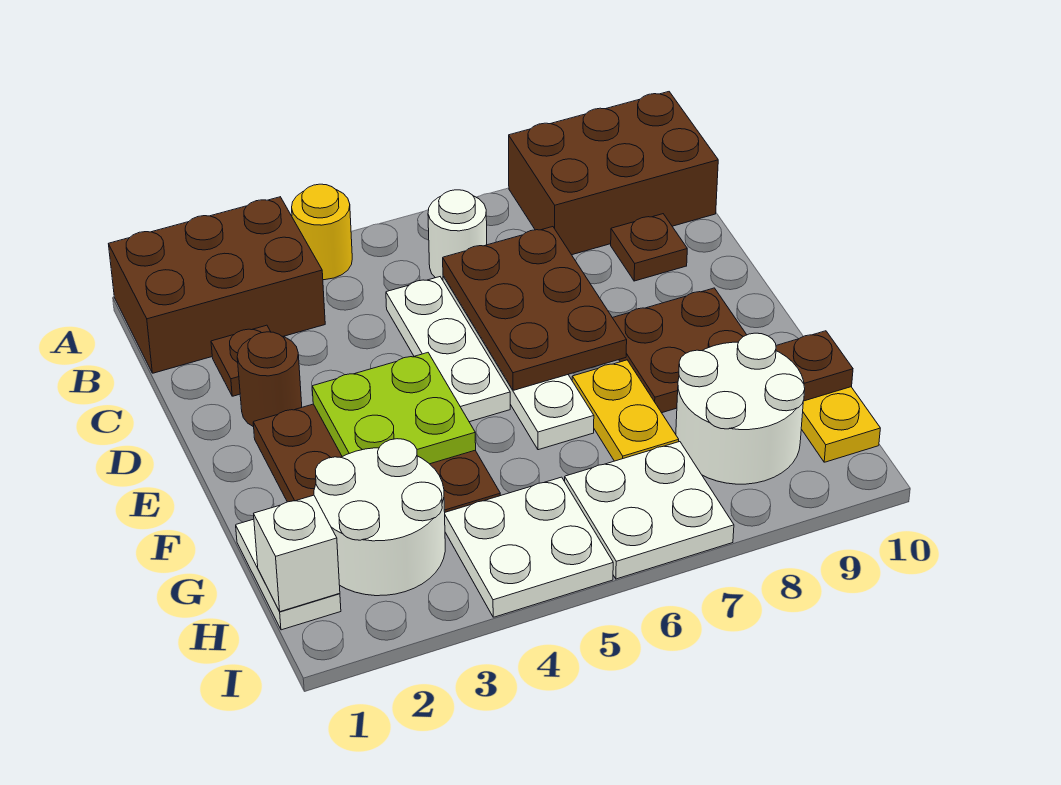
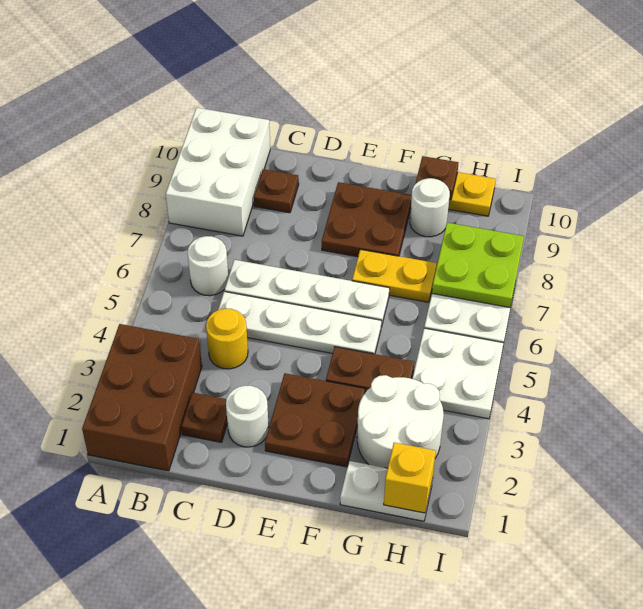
yellow round brick A4 level 1 -> yellow round brick C4 level 1
brown brick A8:B10 level 1 -> white brick A8:B10 level 1
white plate C5:E5 level 1 -> white plate C5:F5 level 1
brown plate C6:E7 level 2 -> none
brown round brick D2 level 1 -> white round brick D2 level 1
lime plate E3:F4 level 2 -> lime plate H7:I8 level 2
white round brick G8:H9 level 1 -> white round brick G9 level 1
white brick H1 level 2 -> yellow brick H1 level 2

